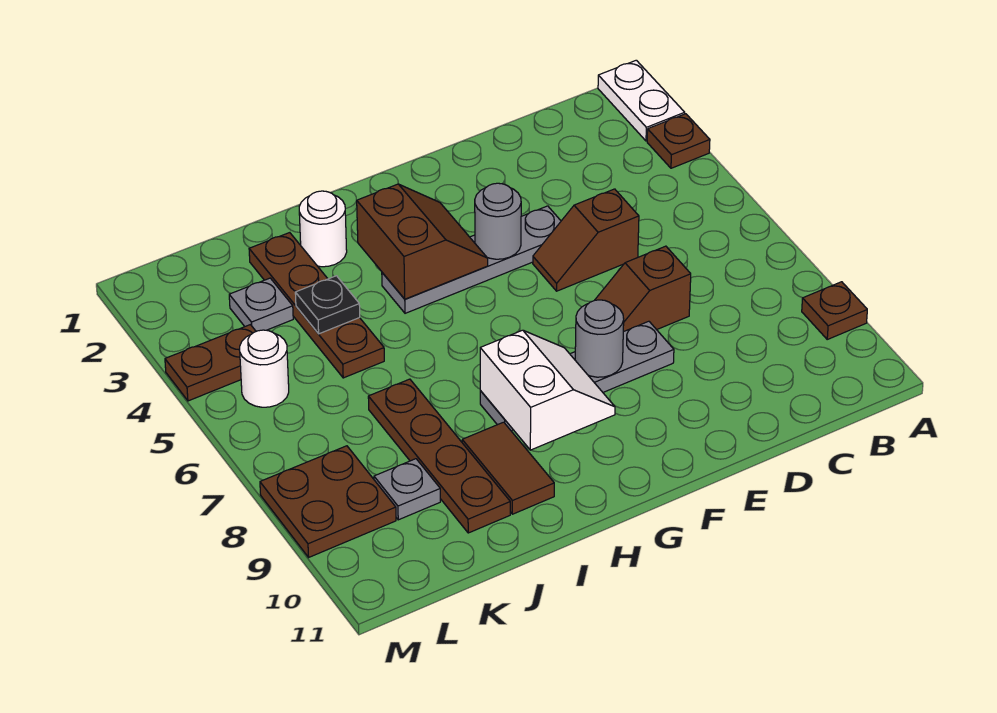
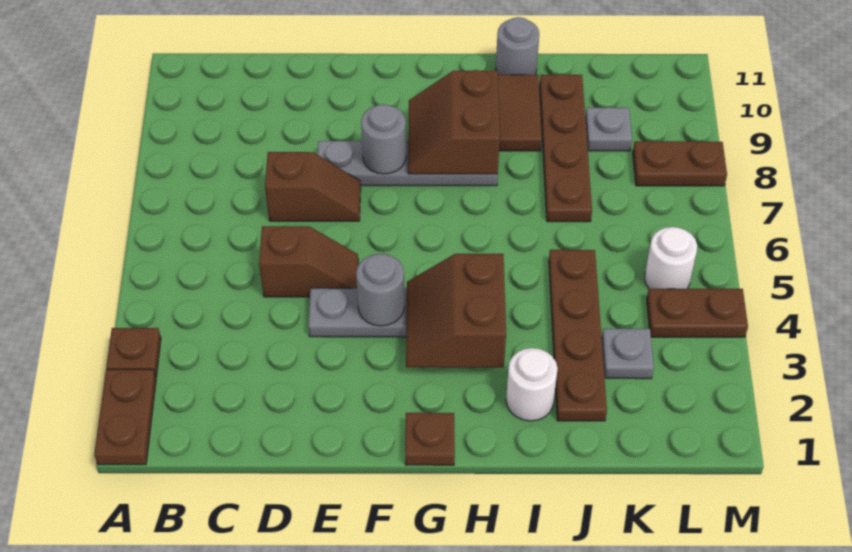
white plate A1:A2 level 1 -> brown plate A1:A2 level 1
brown plate A9 level 1 -> brown plate G1 level 1
white slope G8:H9 level 2 top H -> brown slope G8:H9 level 2 top H
none -> grey round brick I11 level 1
black plate J4 level 2 -> none
brown plate L8:M9 level 1 -> brown plate L8:M8 level 1

